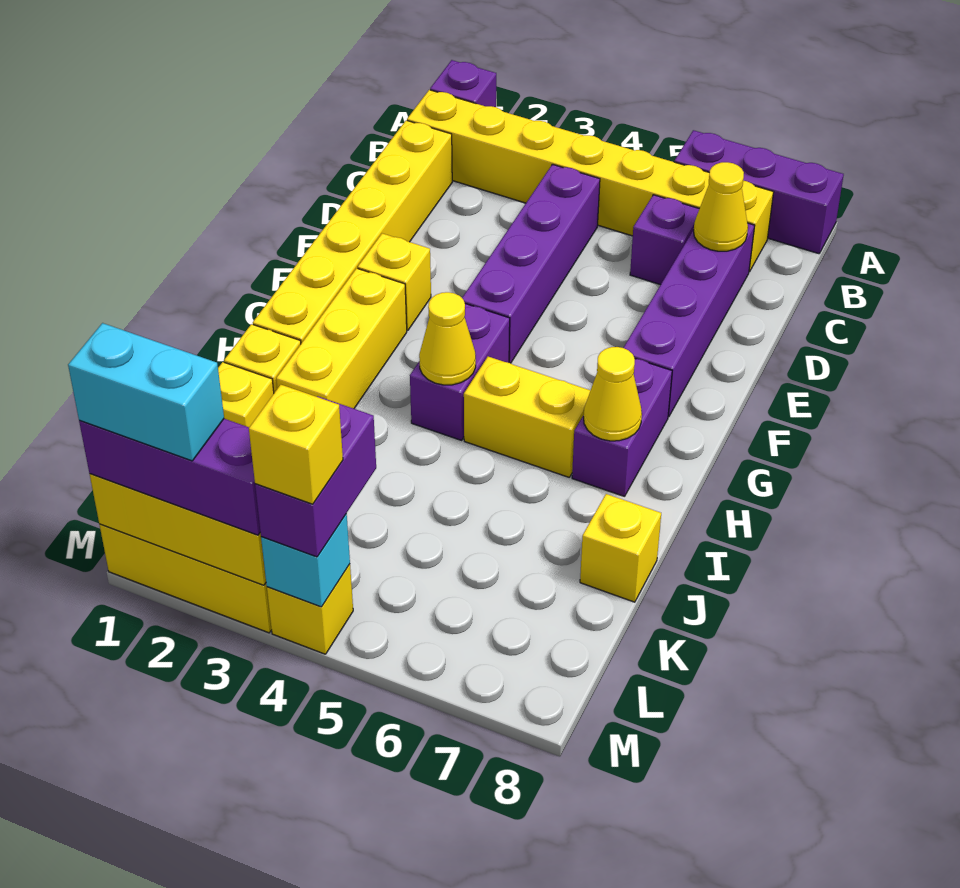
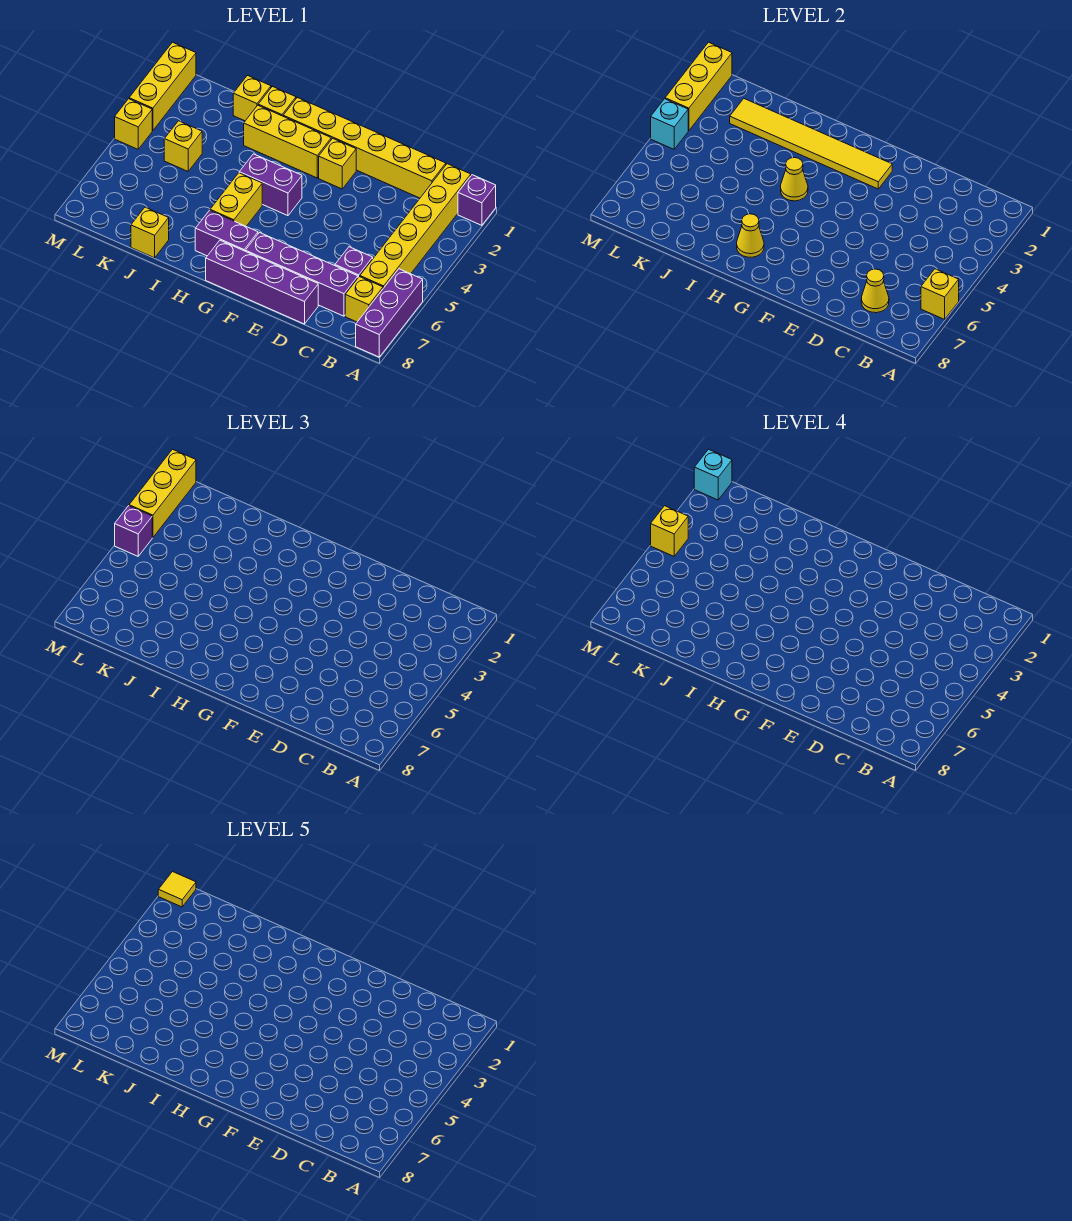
none -> yellow brick A6 level 2
purple brick C4:F4 level 1 -> purple brick D8:G8 level 1
none -> yellow tile F2:K2 level 2
none -> yellow brick K4 level 1
purple brick L4:M4 level 3 -> purple brick M4 level 3
purple brick M1:M3 level 3 -> yellow brick M1:M3 level 3
cyan brick M1:M2 level 4 -> cyan brick M1 level 4
none -> yellow tile M1 level 5

